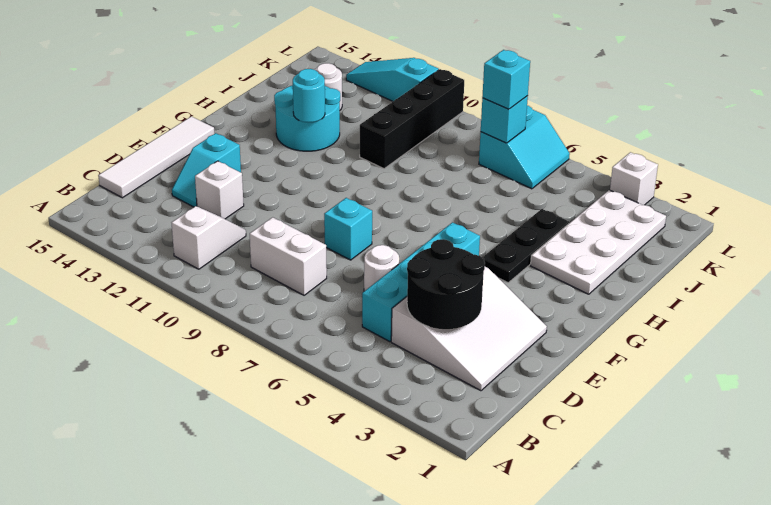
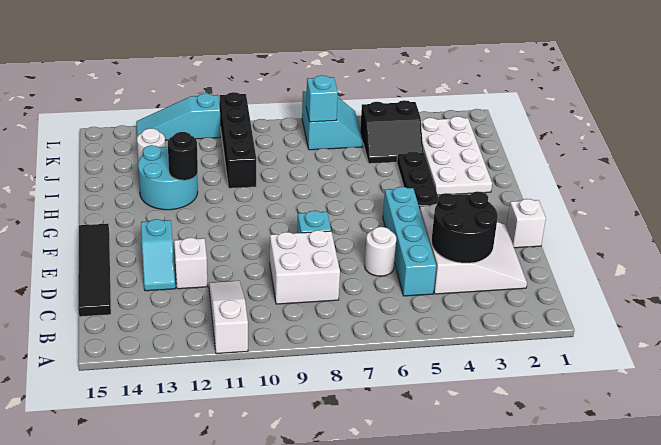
white slope B11:C11 level 1 top B -> white slope A11:C11 level 1 top A
white brick C8:C9 level 1 -> white brick C8:D9 level 1
white tile C15:F15 level 1 -> black tile C15:F15 level 1
cyan round brick H12 level 2 -> black round brick H12 level 2
none -> black slope J4:K5 level 1 top K
cyan brick K7 level 3 -> none
white brick L3 level 1 -> white brick E1 level 1

